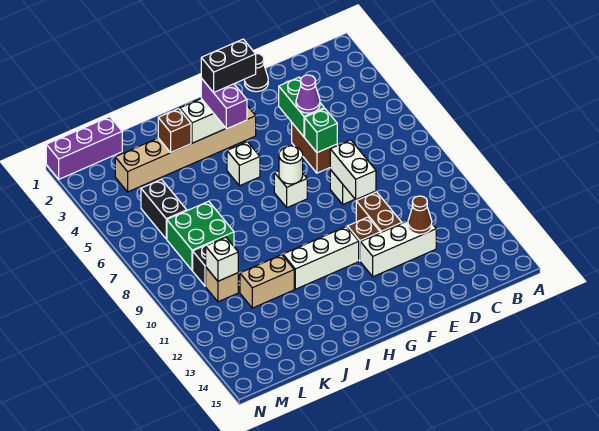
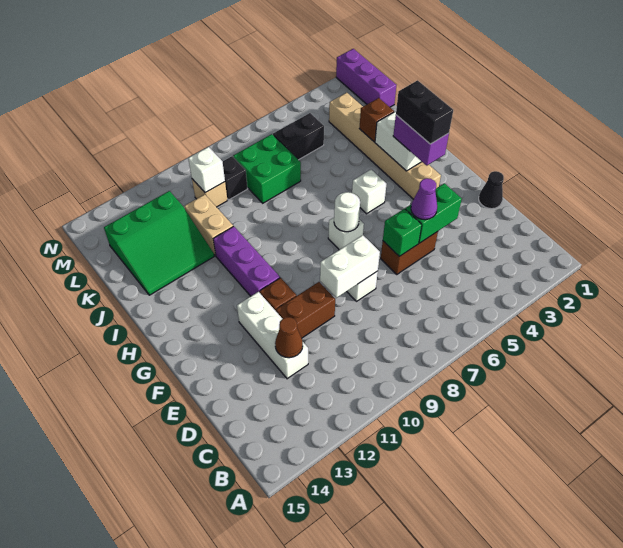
white brick G11:I11 level 1 -> purple brick G11:I11 level 1
purple brick H3:H4 level 3 -> purple brick G3:H3 level 3
none -> green slope J12:L14 level 1 top L

